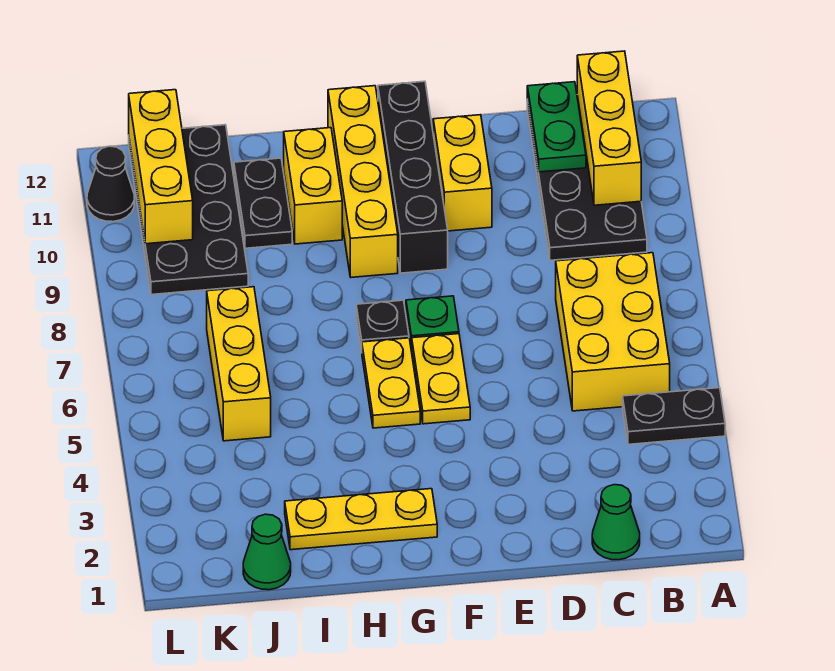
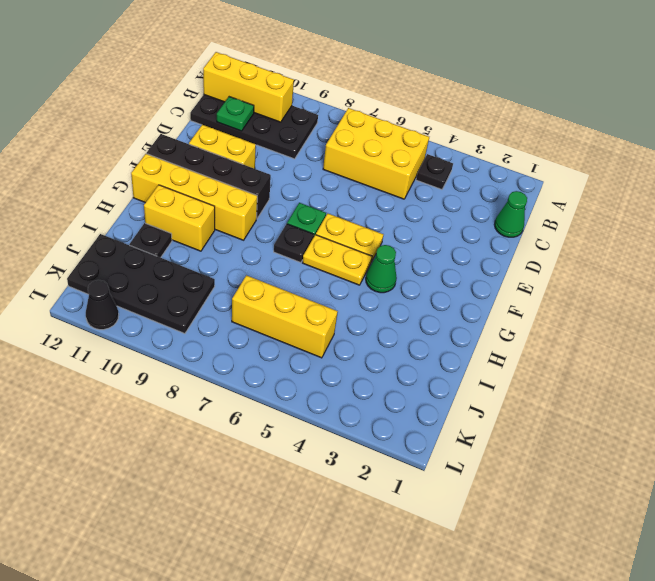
black plate A4:B4 level 1 -> black plate B4 level 1
green plate C11:C12 level 2 -> green plate C11 level 2
yellow plate G2:I2 level 1 -> none
black plate I10:I11 level 1 -> black plate I11 level 1
green cone J1 level 1 -> green cone G4 level 1
yellow brick K10:K12 level 2 -> none

